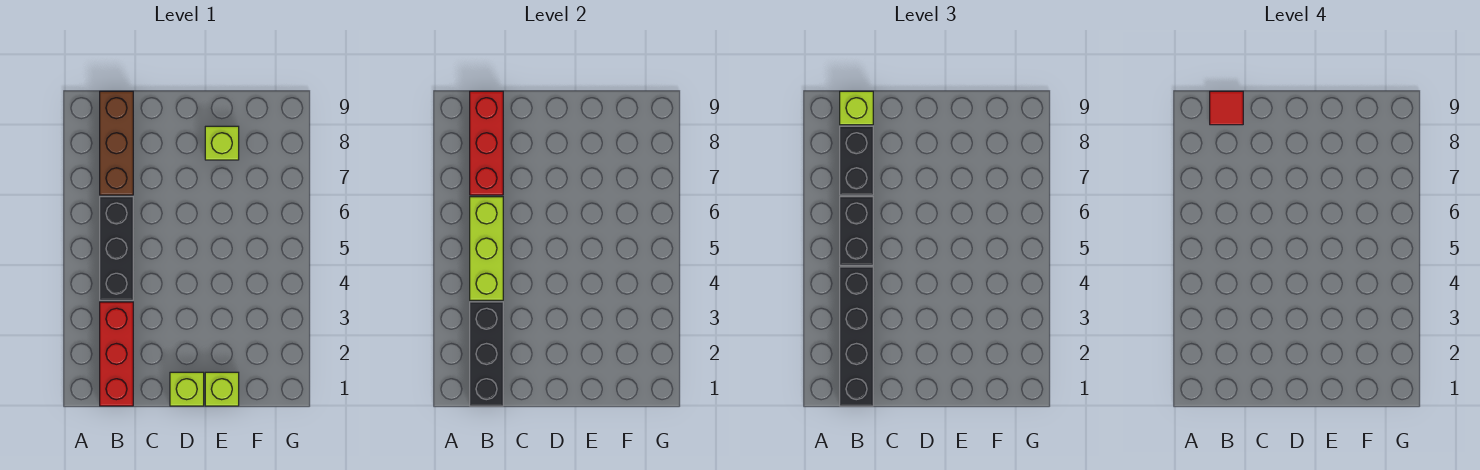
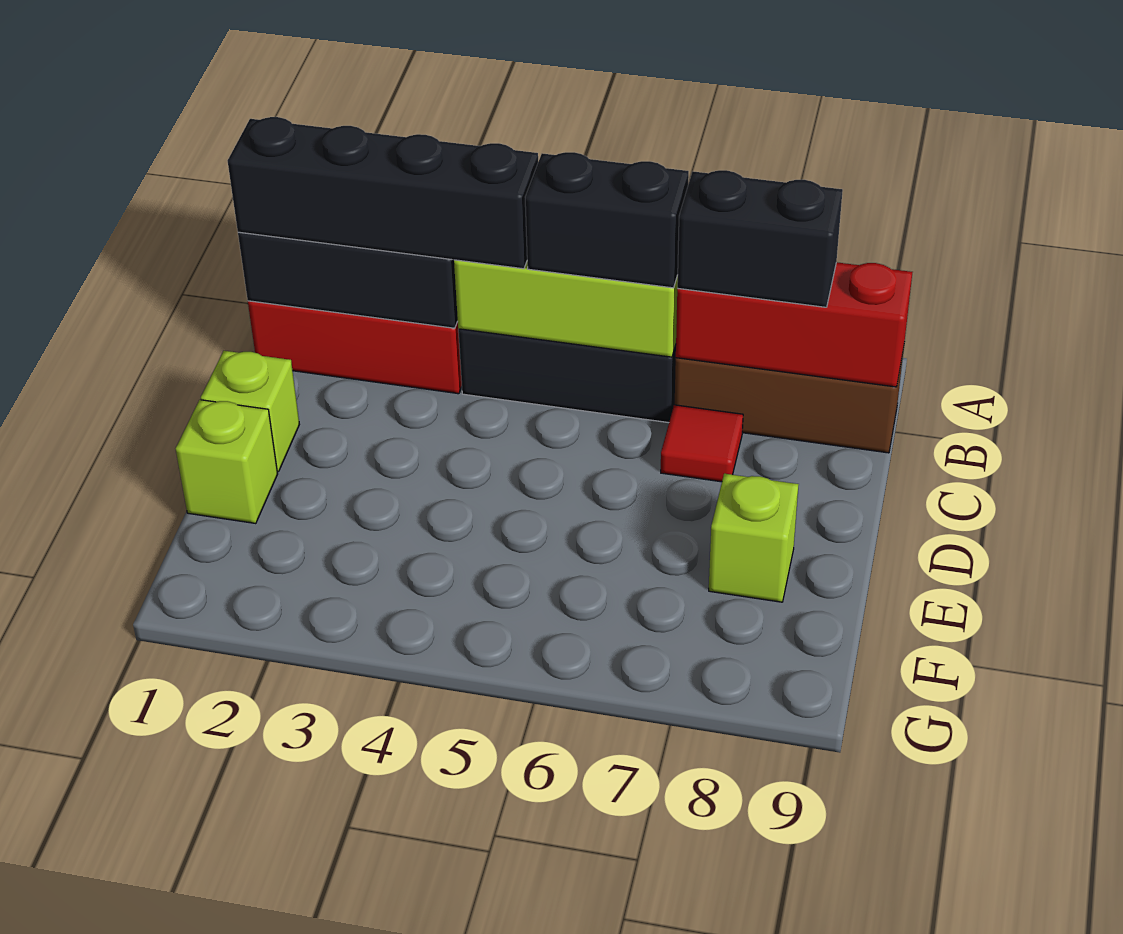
lime brick B9 level 3 -> none
red tile B9 level 4 -> red tile C7 level 1

